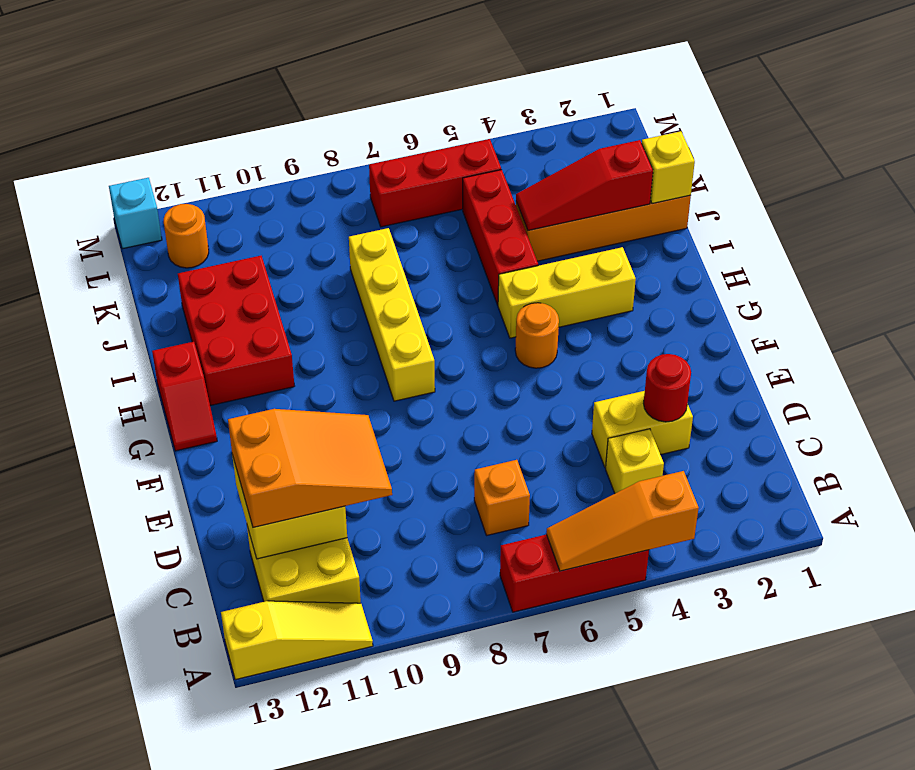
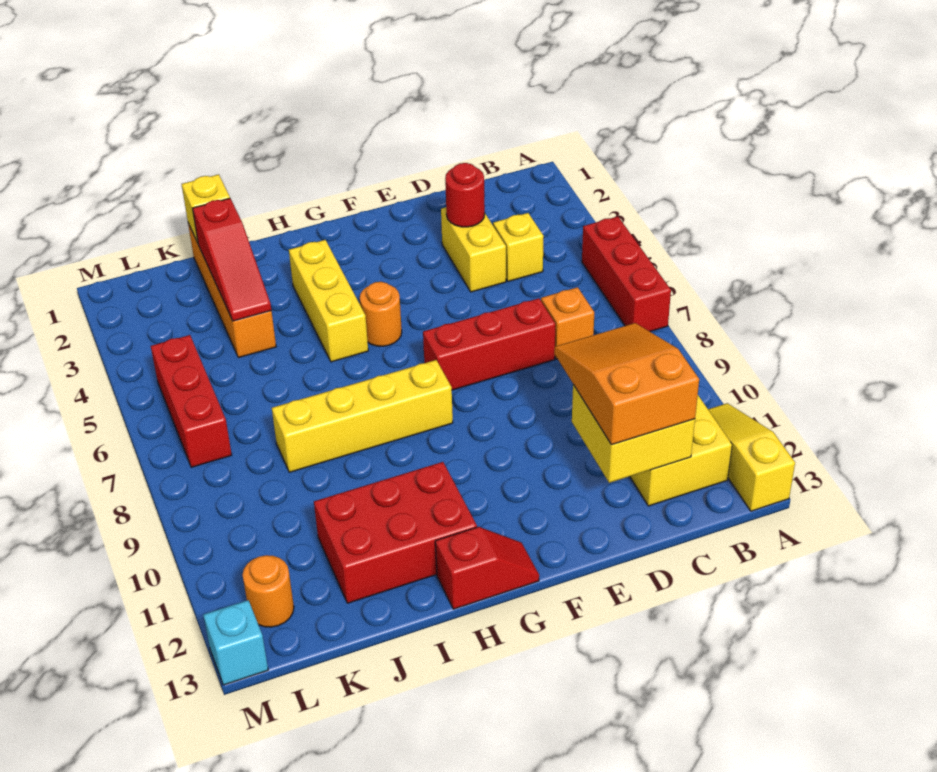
orange slope A4:A6 level 2 top 4 -> none
red brick I5:K5 level 1 -> red brick D7:F7 level 1

